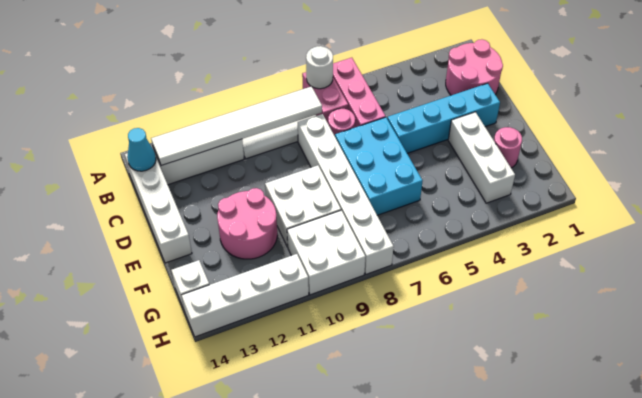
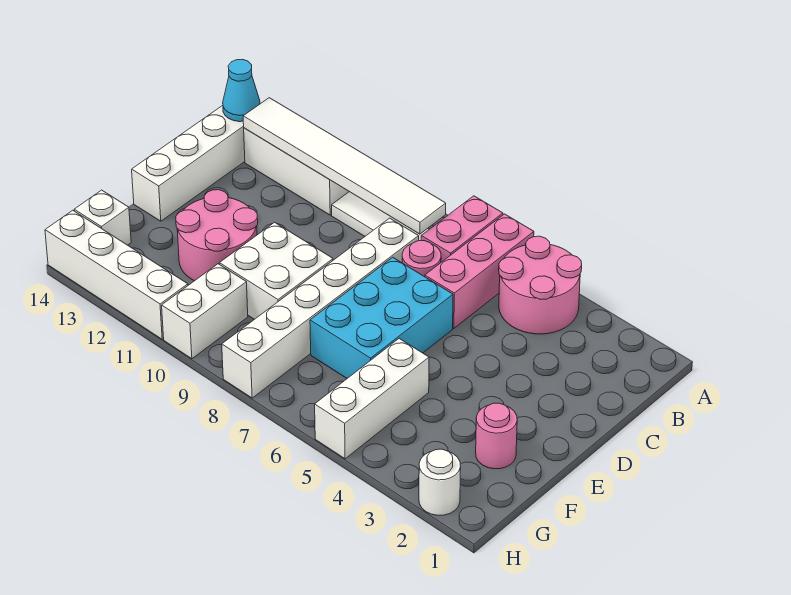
white round brick A7 level 2 -> white round brick H2 level 1
pink round brick B1:C2 level 1 -> pink round brick A4:B5 level 1
cyan brick D2:D5 level 1 -> none
white brick E3:G3 level 1 -> white brick F5:H5 level 1
white brick G9:H10 level 1 -> white brick G10:H10 level 1

